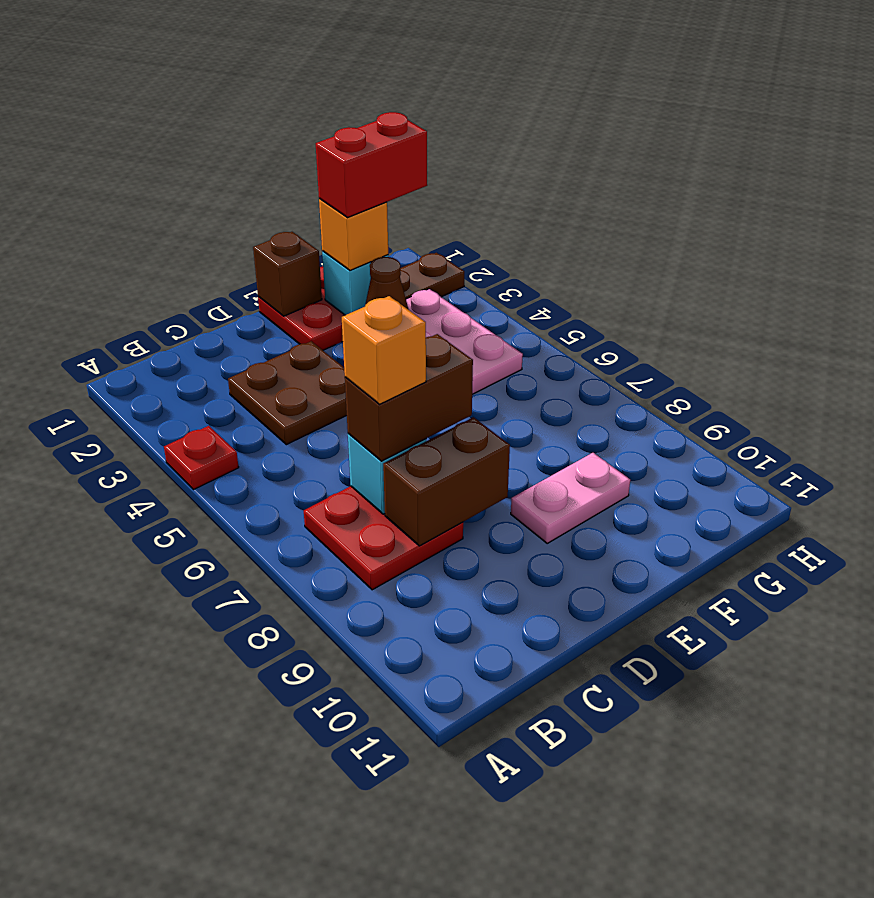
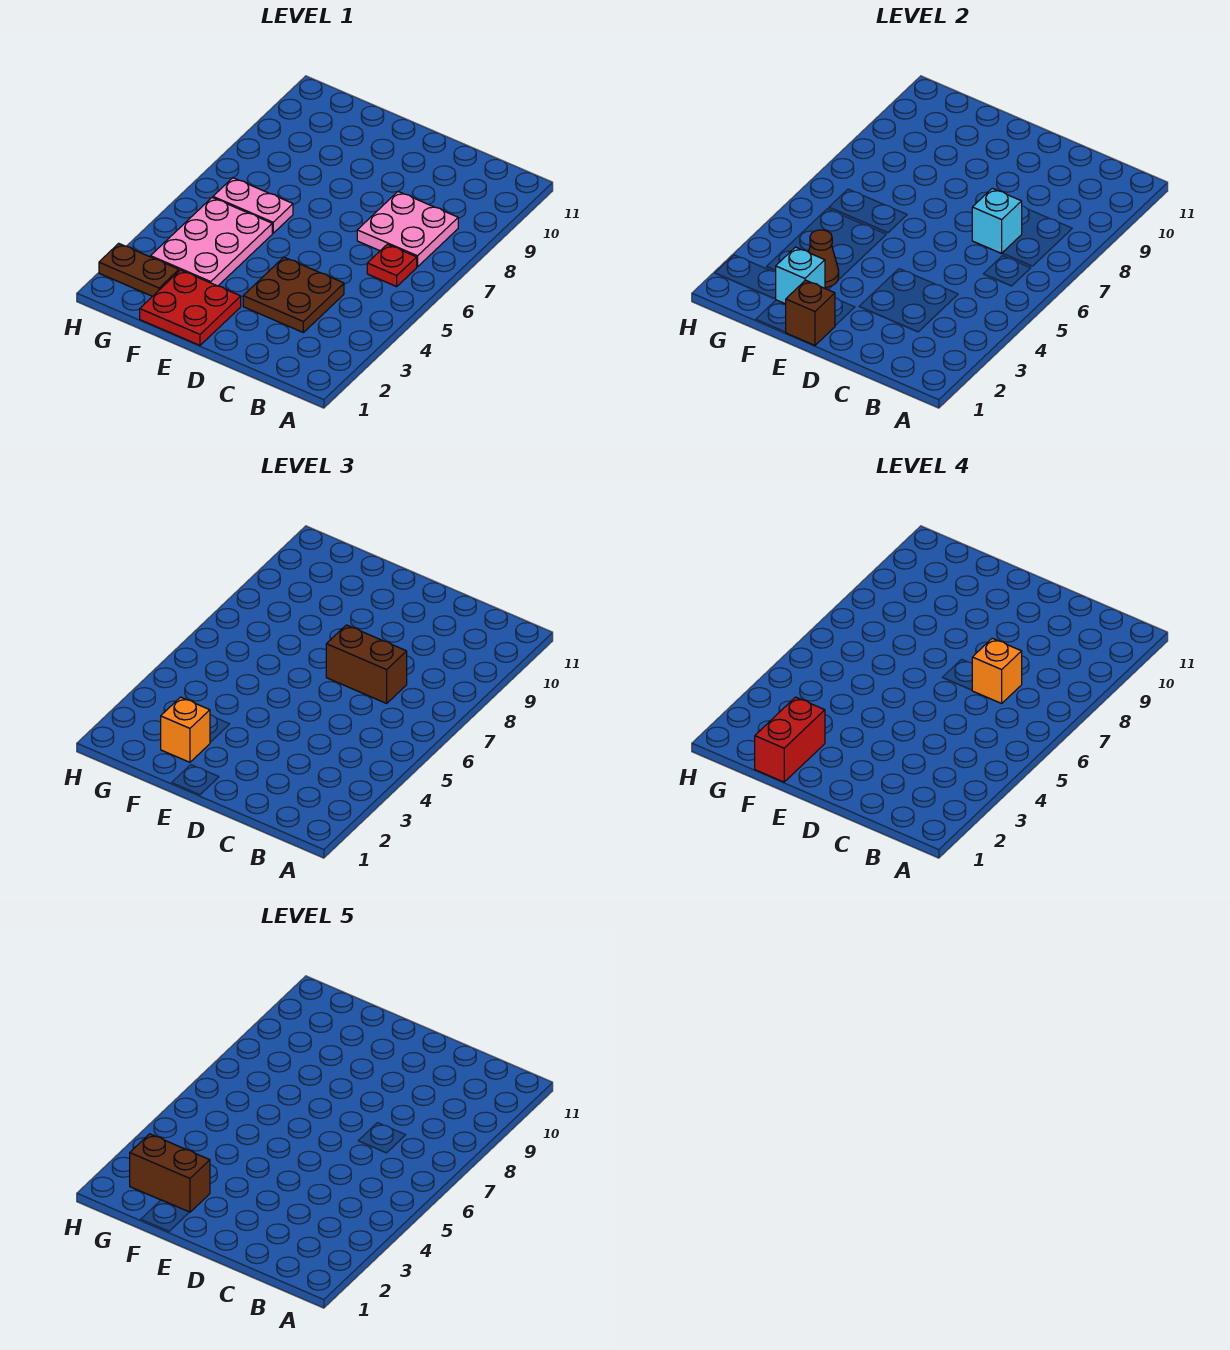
red plate A4 level 1 -> red plate B6 level 1
red plate B7:C8 level 1 -> pink plate B7:C8 level 1
brown brick C8:D8 level 2 -> brown brick F2:G2 level 5
pink plate E9:F9 level 1 -> pink plate F6:G6 level 1
red brick F2:G2 level 4 -> red brick F1:F2 level 4

